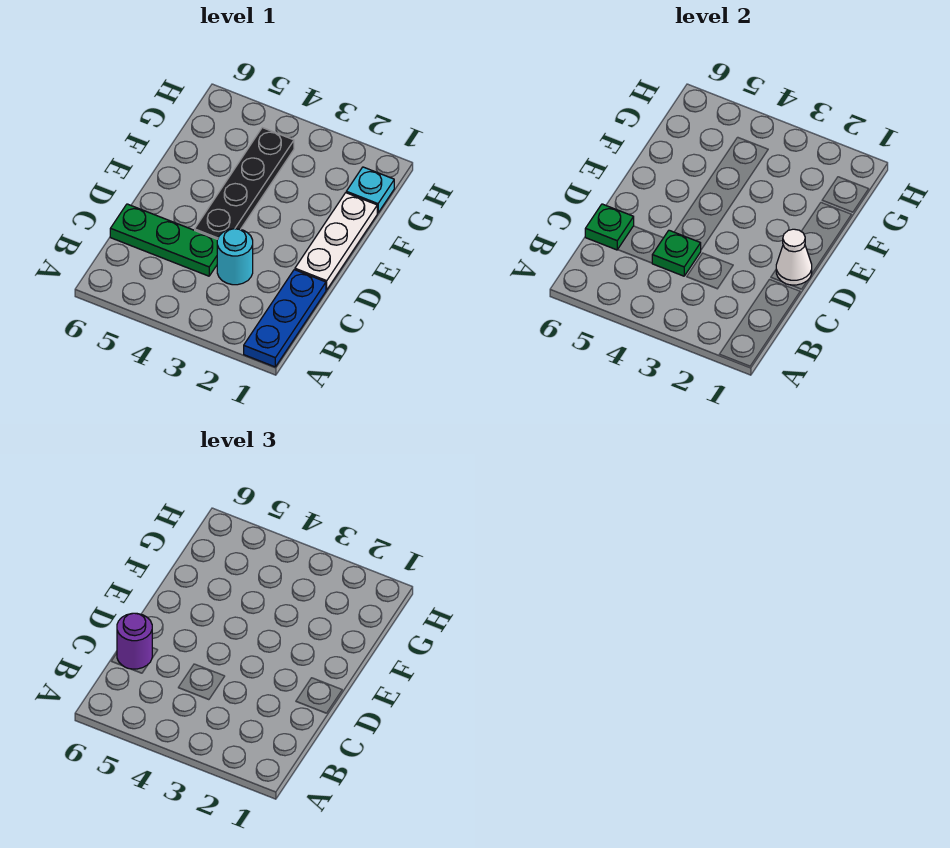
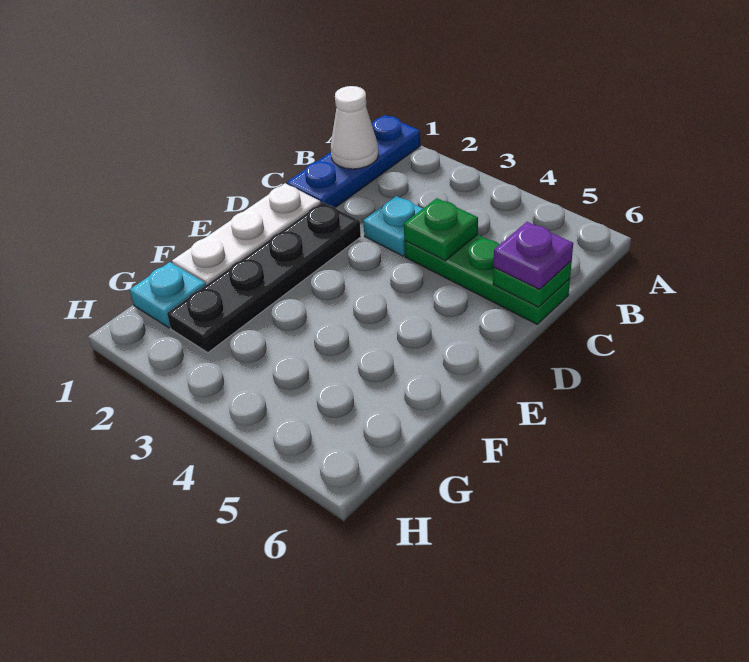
cyan round brick C3 level 1 -> cyan plate C3 level 1
purple round brick C6 level 3 -> purple plate C6 level 3
white cone D1 level 2 -> white cone B1 level 2
black plate D4:G4 level 1 -> black plate D2:G2 level 1

